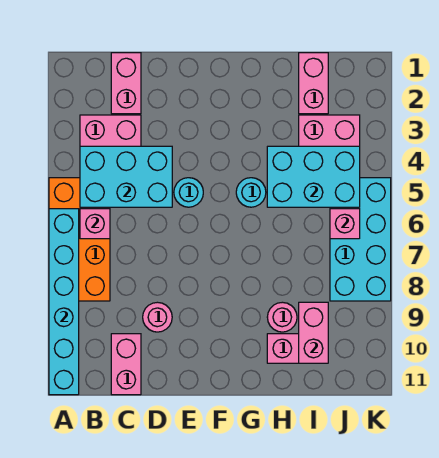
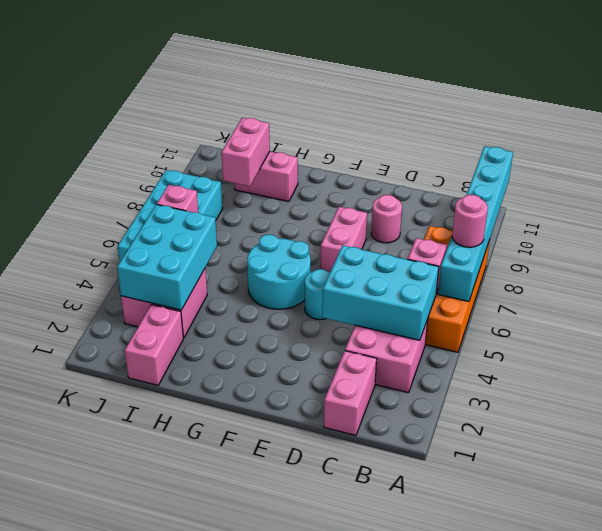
pink brick C10:C11 level 1 -> pink brick E7:E8 level 1
cyan round brick G5 level 1 -> cyan round brick F5:G6 level 1
cyan brick H4:J5 level 2 -> cyan brick I3:J5 level 2
pink round brick H9 level 1 -> pink round brick A7 level 3

